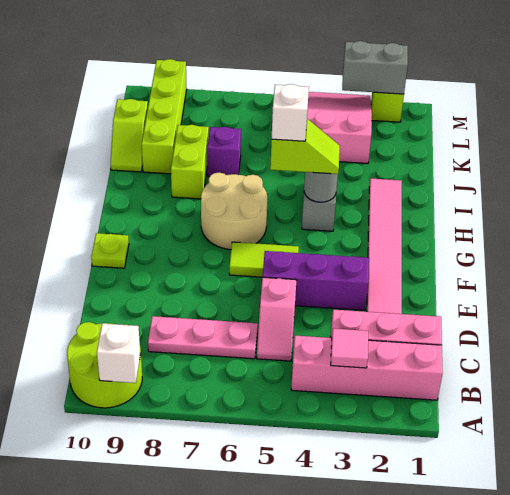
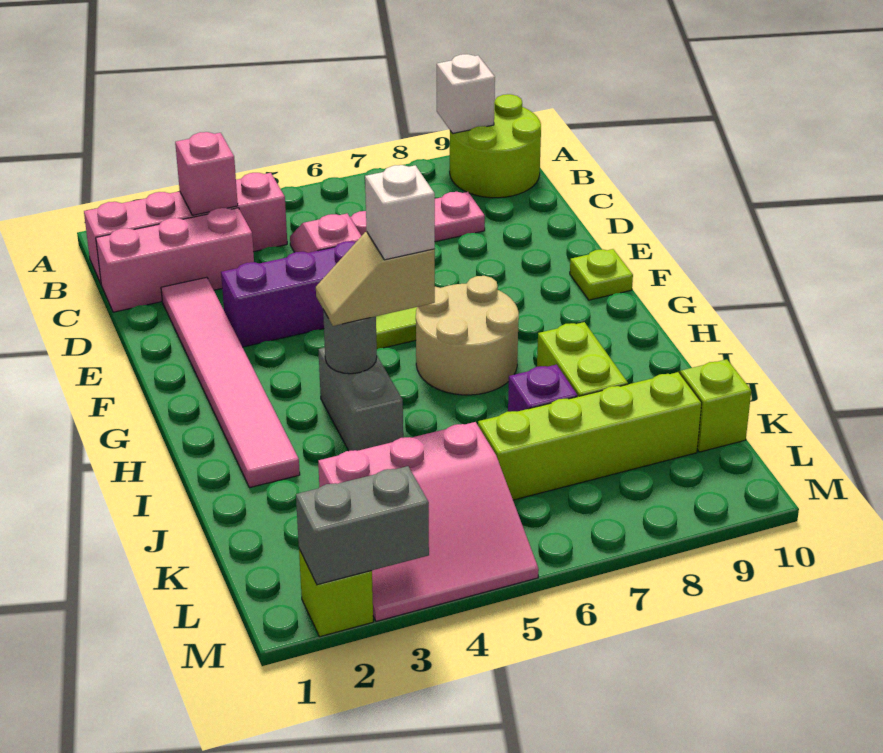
pink tile B3 level 2 -> pink brick B3 level 2
lime slope H4:H5 level 3 top 5 -> tan slope H4:H5 level 3 top 5
lime brick J9:M9 level 1 -> lime brick K6:K9 level 1

